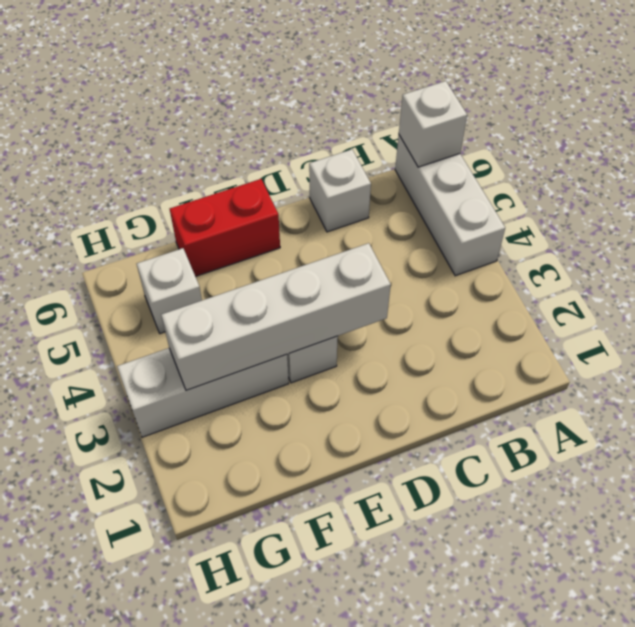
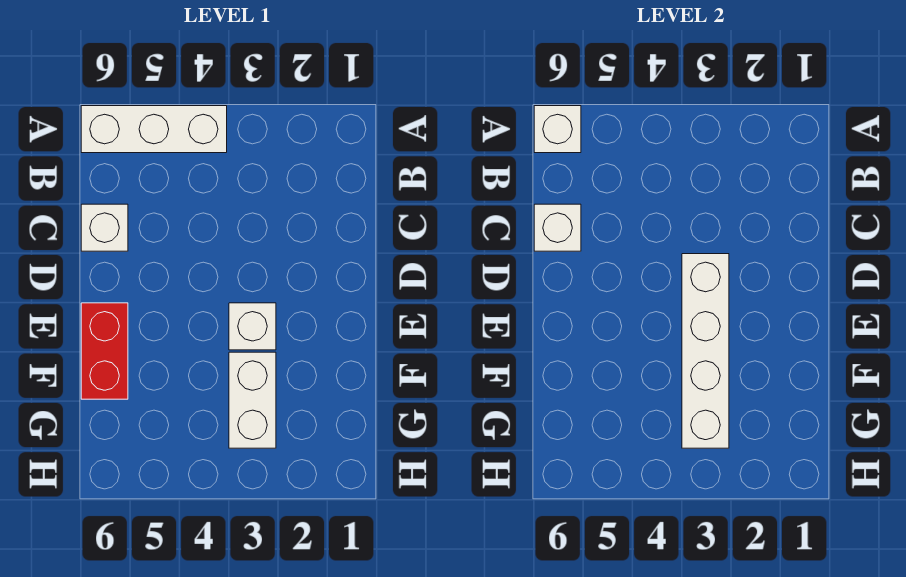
white brick F3:H3 level 1 -> white brick F3:G3 level 1
white brick G5 level 1 -> white brick C6 level 2

